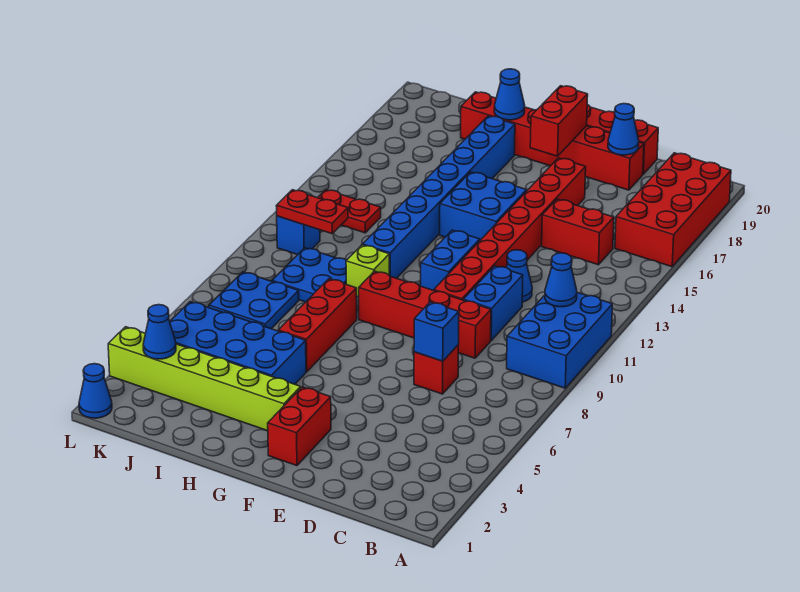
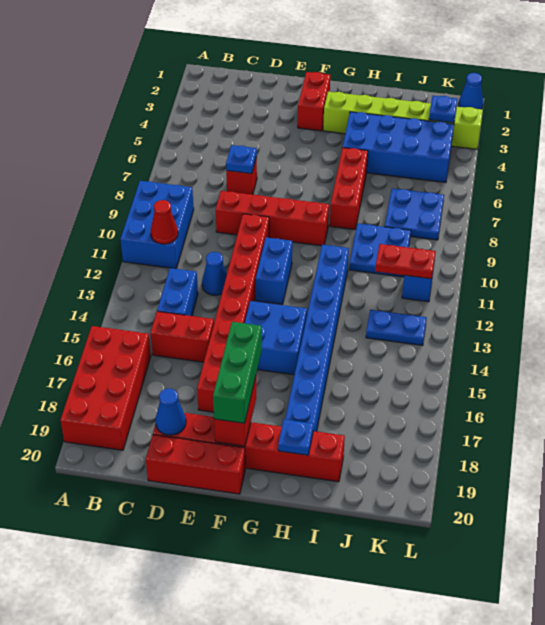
blue cone B11 level 2 -> red cone B11 level 2
blue brick D7 level 2 -> blue plate D7 level 2
blue brick D10:D11 level 1 -> blue brick C13:C14 level 1
none -> green brick F17:F19 level 3
lime brick H10 level 1 -> none
blue cone H19 level 2 -> blue plate H19 level 2
red plate J13:K13 level 1 -> blue plate J13:K13 level 1
blue cone K3 level 2 -> blue plate K3 level 2

